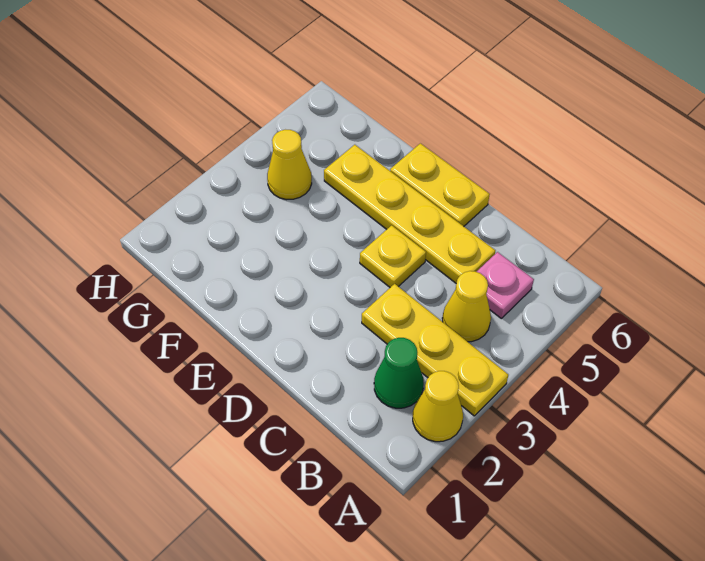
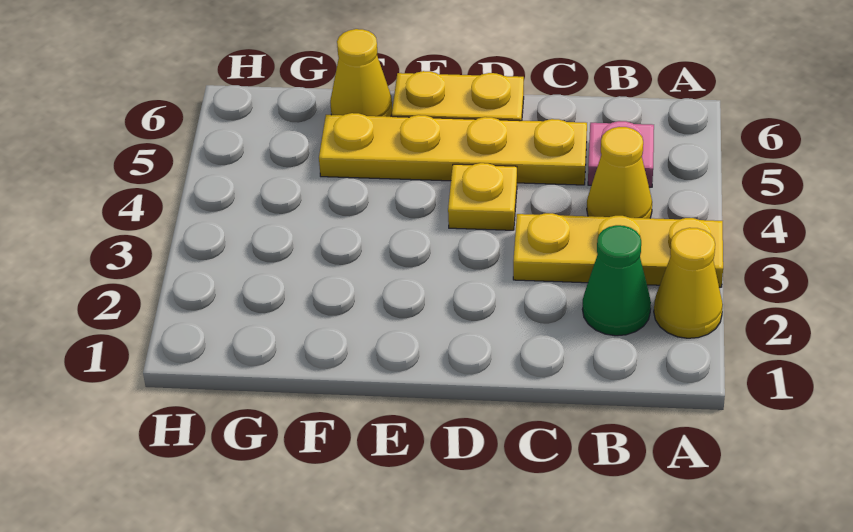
yellow cone G4 level 1 -> yellow cone F6 level 1

